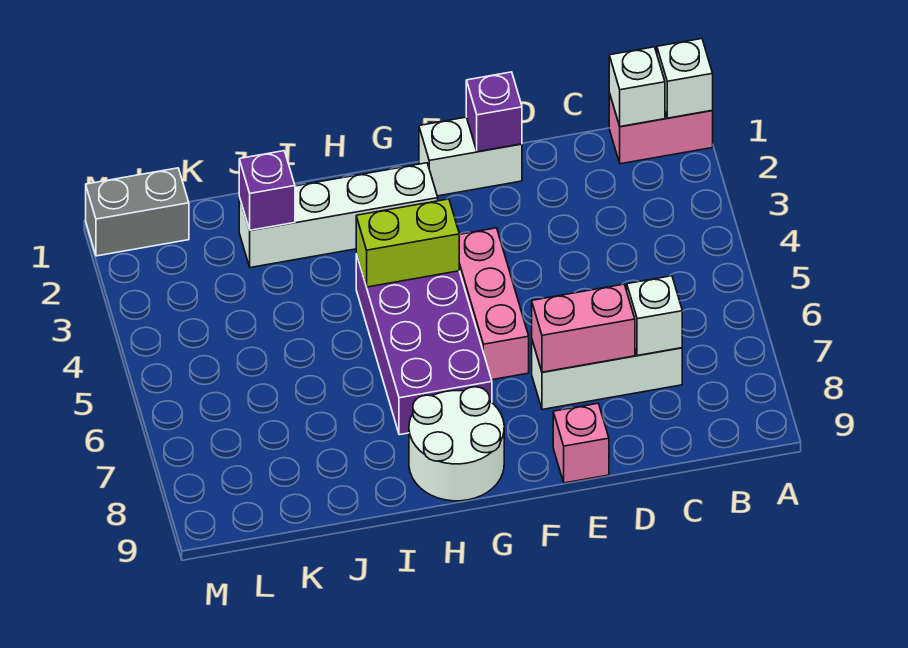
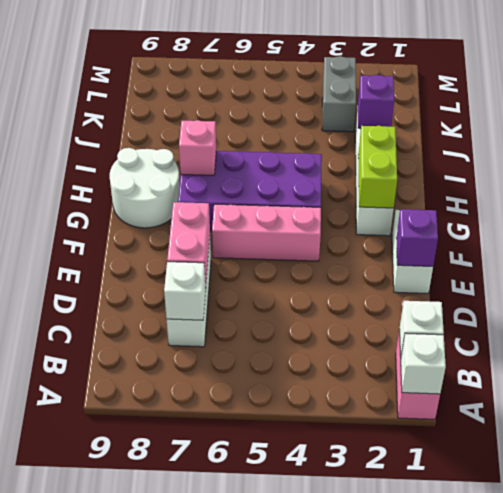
pink brick E9 level 1 -> pink brick H7 level 2
lime brick G4:H4 level 2 -> lime brick G2:H2 level 2
grey brick L1:M1 level 1 -> grey brick K3:L3 level 1

